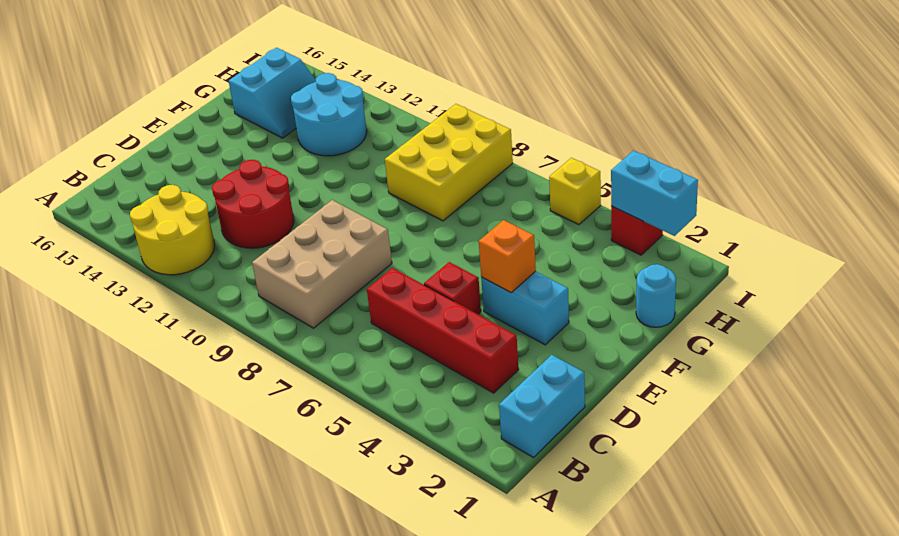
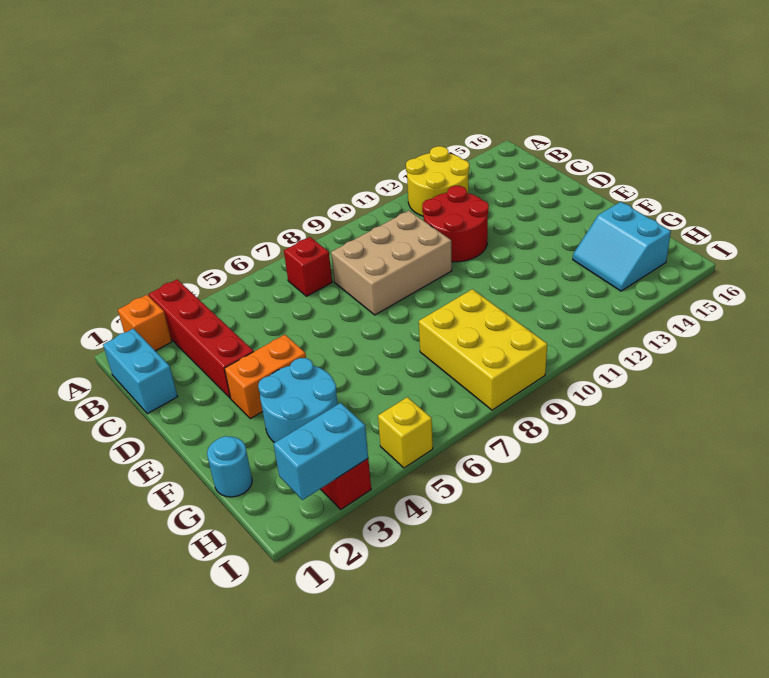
tan brick B8:D9 level 1 -> tan brick C8:D10 level 1
red brick C3:C6 level 1 -> red brick A3:D3 level 1
red brick D5 level 1 -> red brick B7 level 1
cyan brick E3:E4 level 1 -> orange brick E3:E4 level 1
orange brick E4 level 2 -> orange brick A2 level 1
cyan round brick G12:H13 level 1 -> cyan round brick F3:G4 level 1

